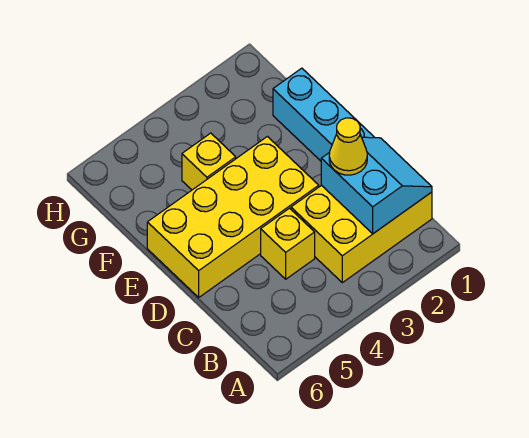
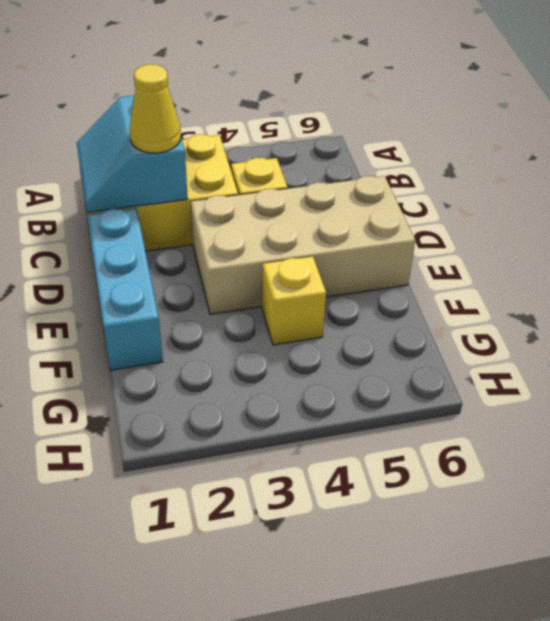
yellow brick D3:E6 level 1 -> tan brick D3:E6 level 1

